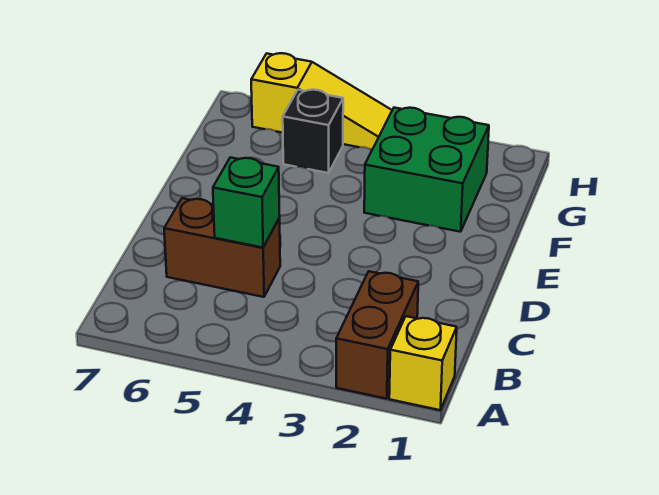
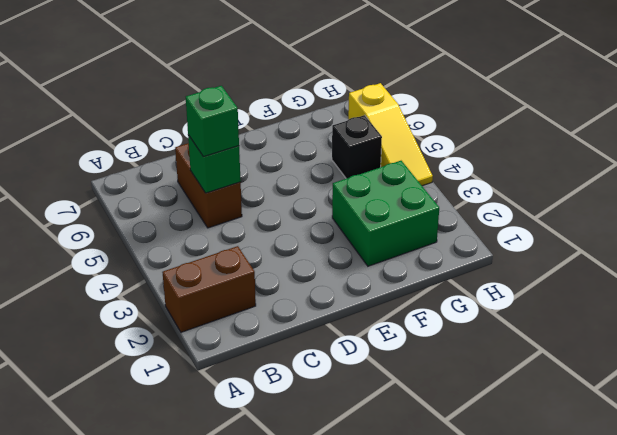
yellow brick A1 level 1 -> none
none -> green brick C5 level 3

